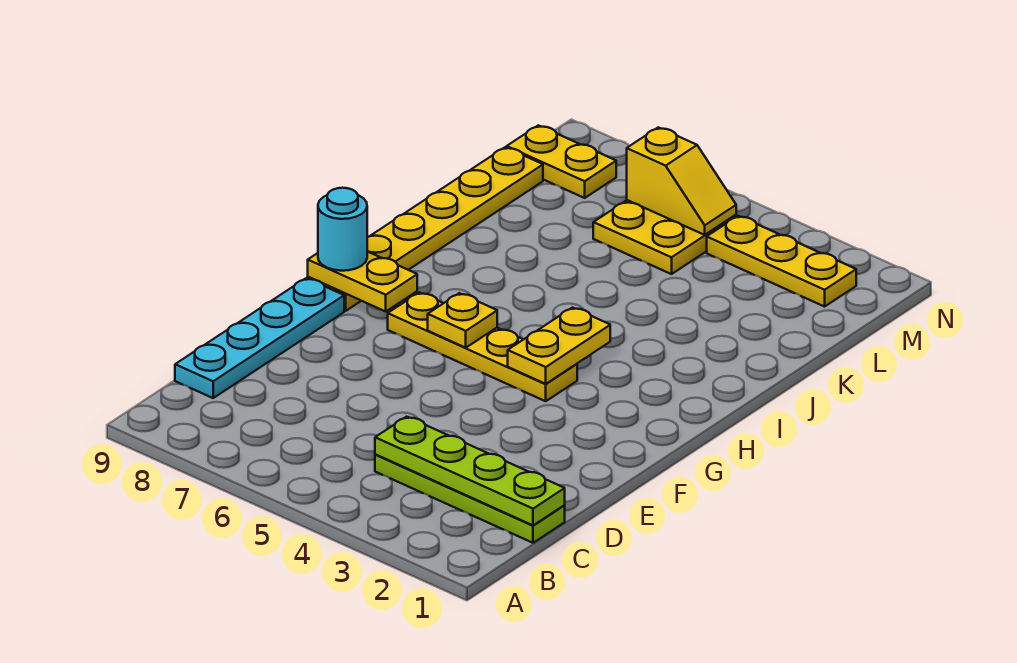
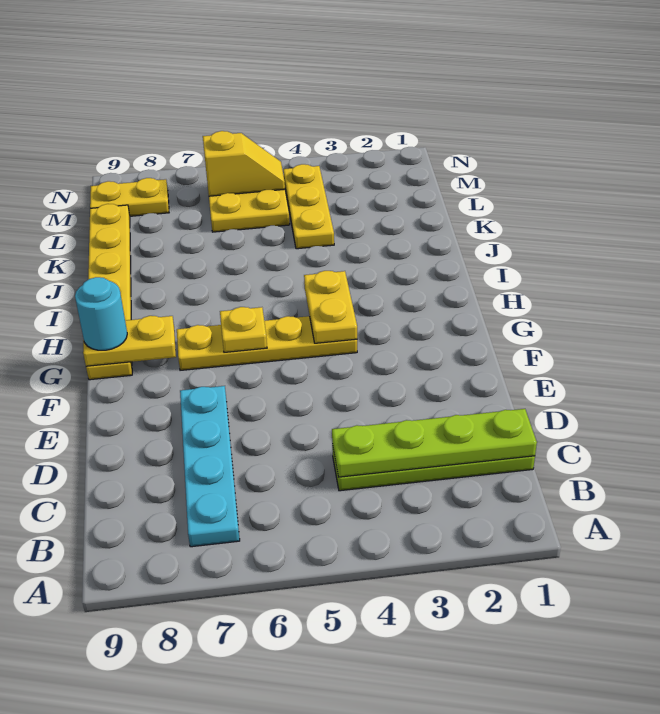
cyan plate C9:F9 level 1 -> cyan plate B7:E7 level 1
yellow plate M2:M4 level 1 -> yellow plate K4:M4 level 1

